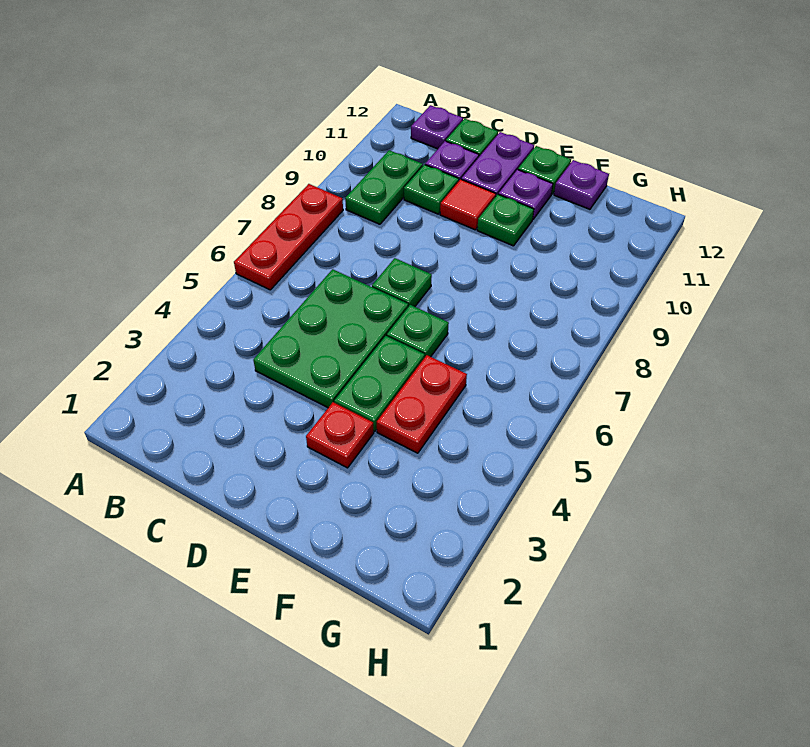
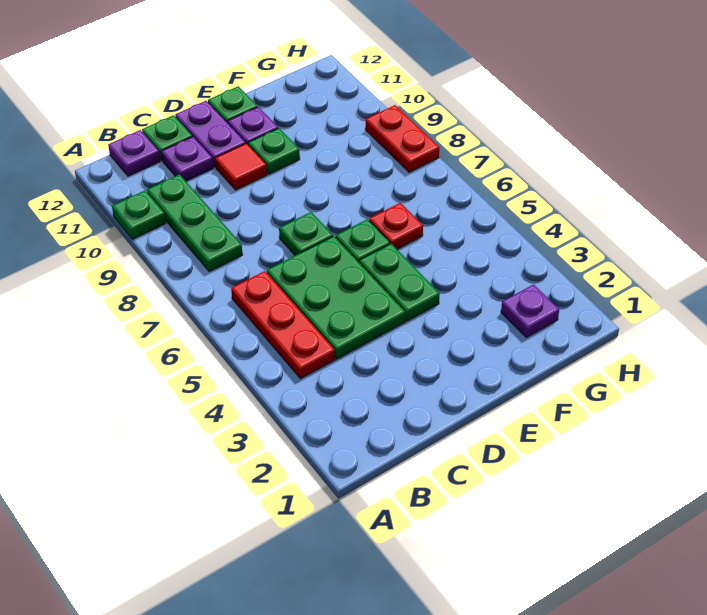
red plate A6:A8 level 1 -> red plate B4:B6 level 1
green plate B9:B10 level 1 -> green plate B8:B10 level 1
green plate C10 level 1 -> green plate A10 level 1
red plate E3 level 1 -> red plate F6 level 1
red plate F4:F5 level 1 -> red plate H8:H9 level 1
purple plate F12 level 1 -> purple plate G2 level 1

